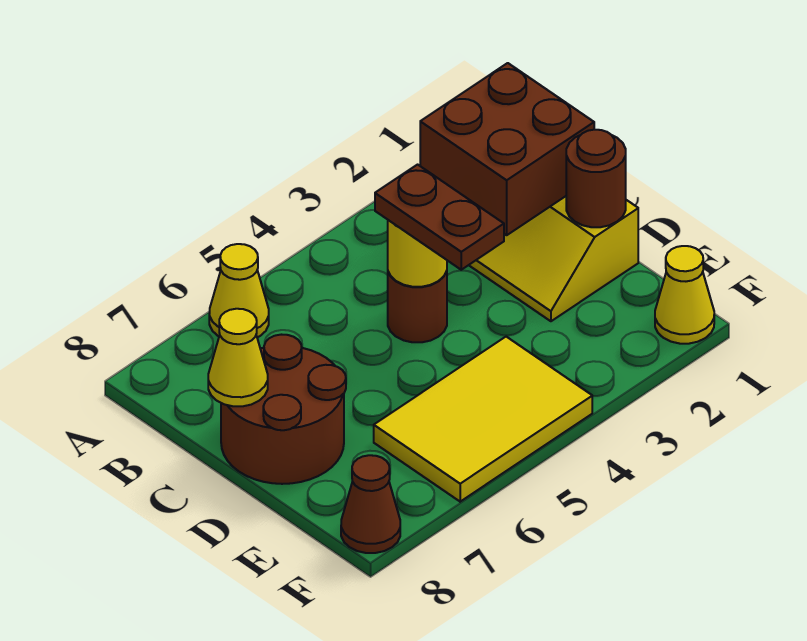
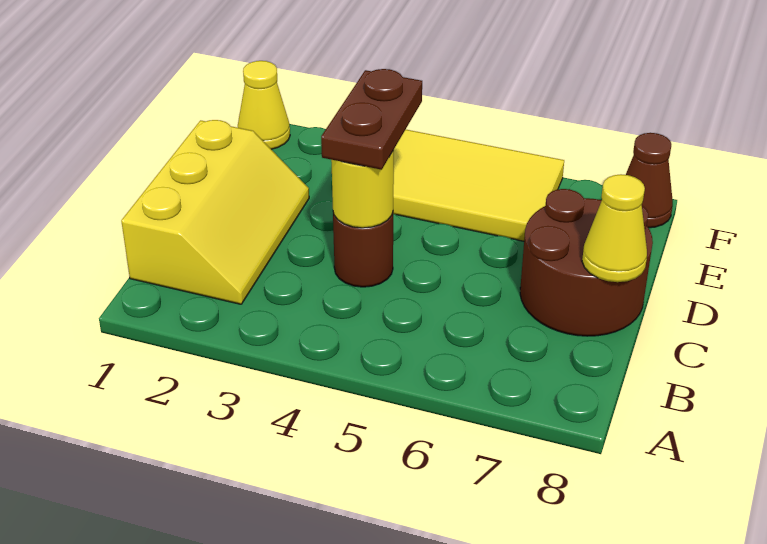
yellow cone A6 level 1 -> none
brown brick B1:C2 level 2 -> none
brown round brick D1 level 2 -> none

